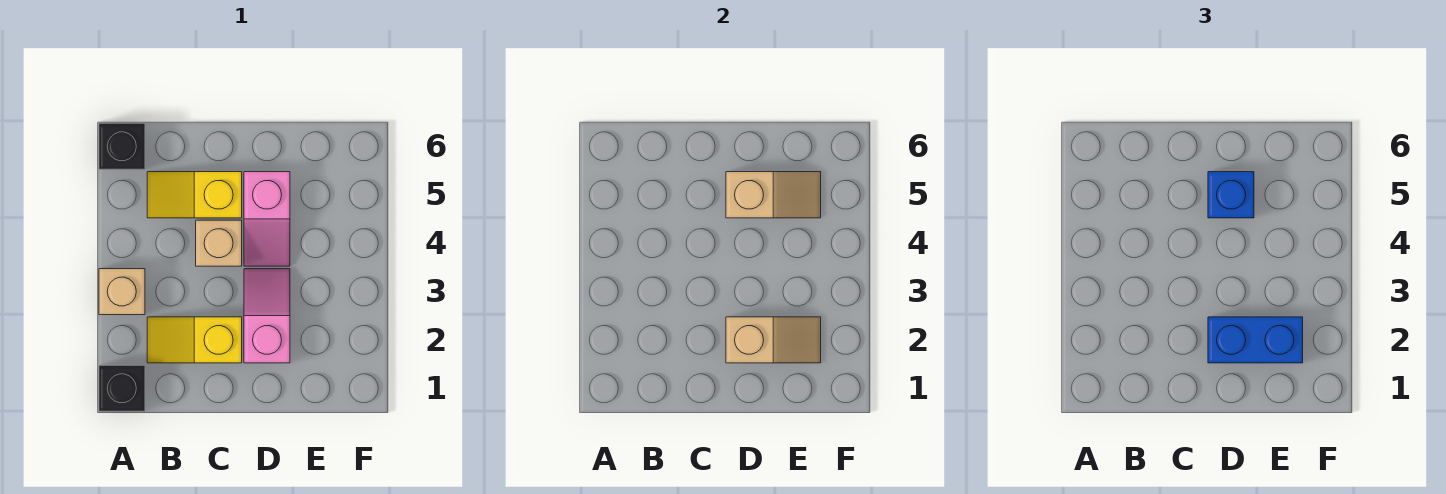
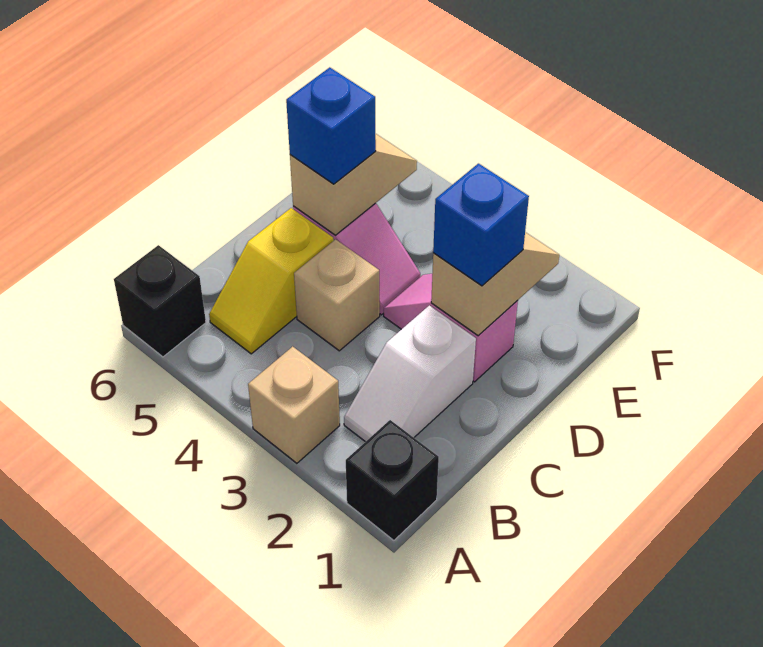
yellow slope B2:C2 level 1 top C -> white slope B2:C2 level 1 top C
blue brick D2:E2 level 3 -> blue brick D2 level 3

